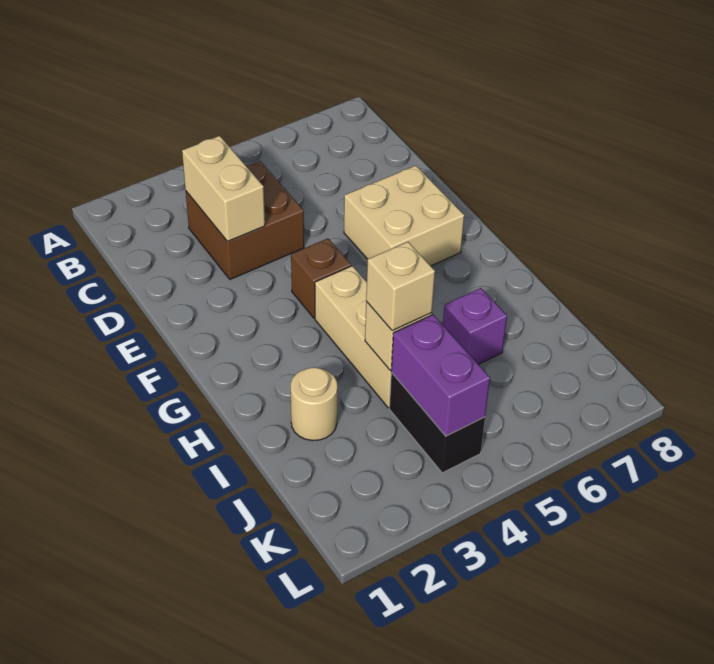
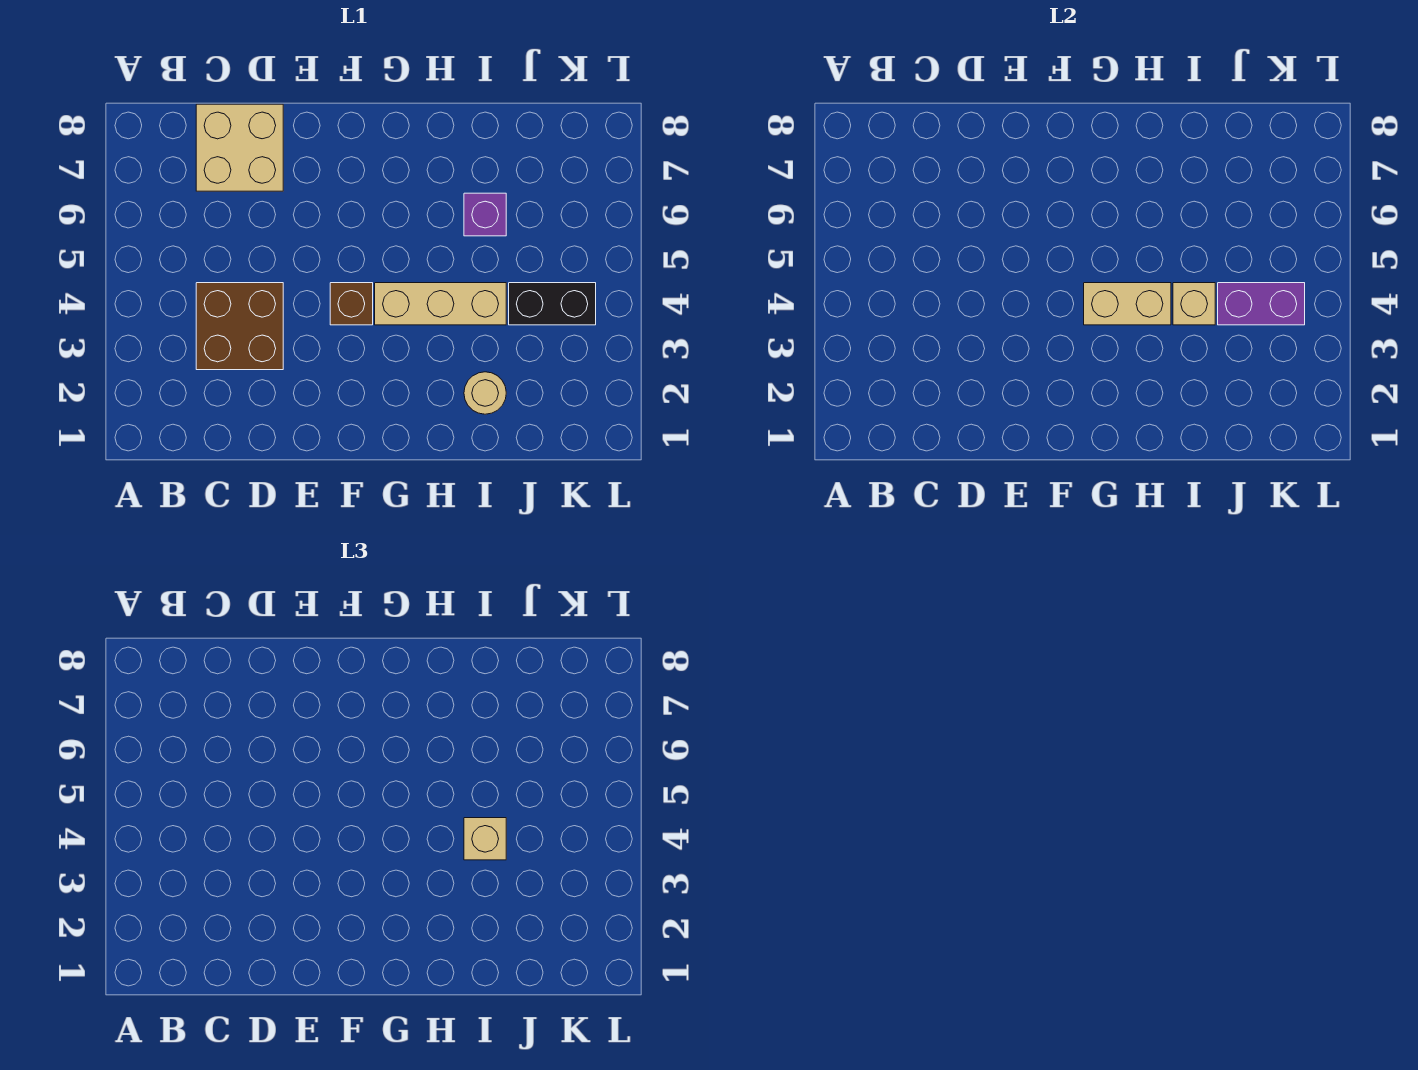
tan brick C3:D3 level 2 -> tan brick G4:H4 level 2
tan brick E6:F7 level 1 -> tan brick C7:D8 level 1

